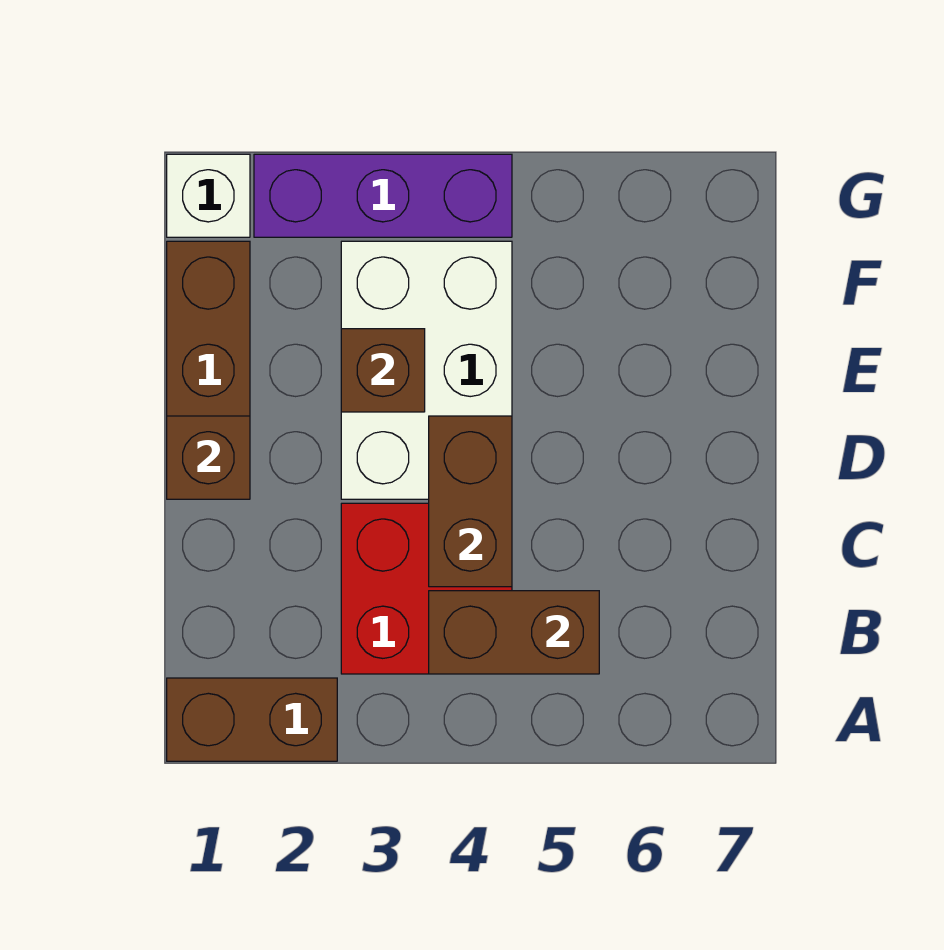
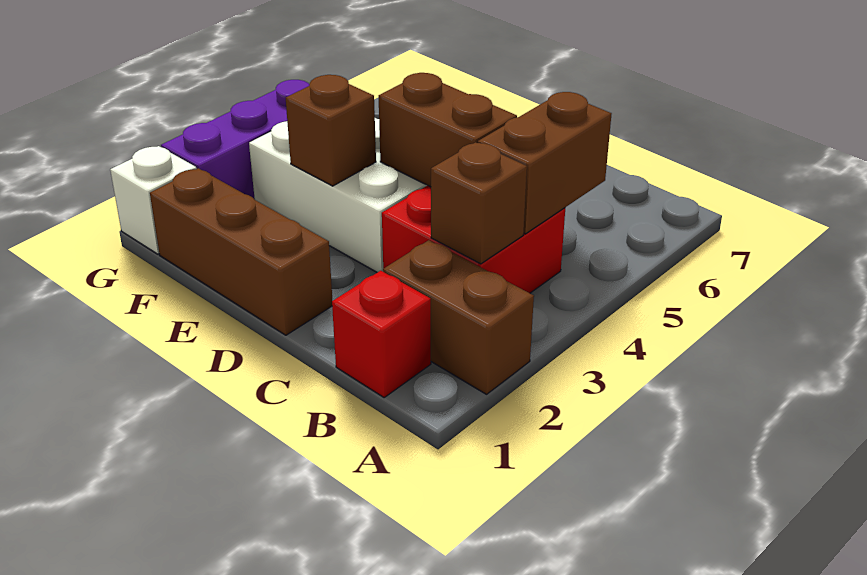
brown brick A1:A2 level 1 -> brown brick A2:B2 level 1
none -> red brick B1 level 1
brown brick D1 level 2 -> brown brick B3 level 2

